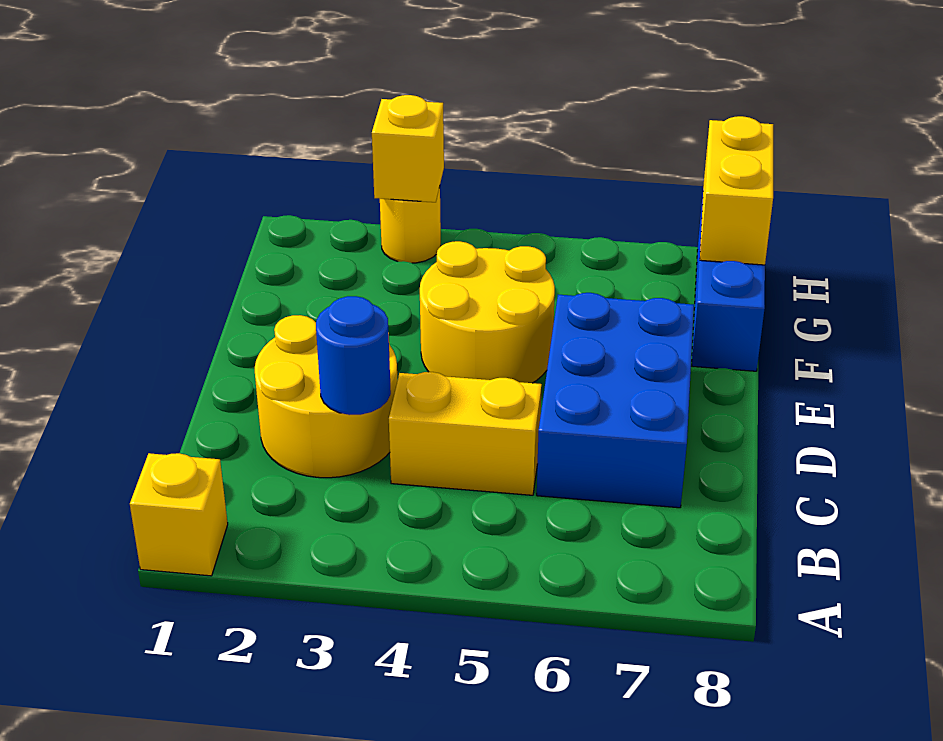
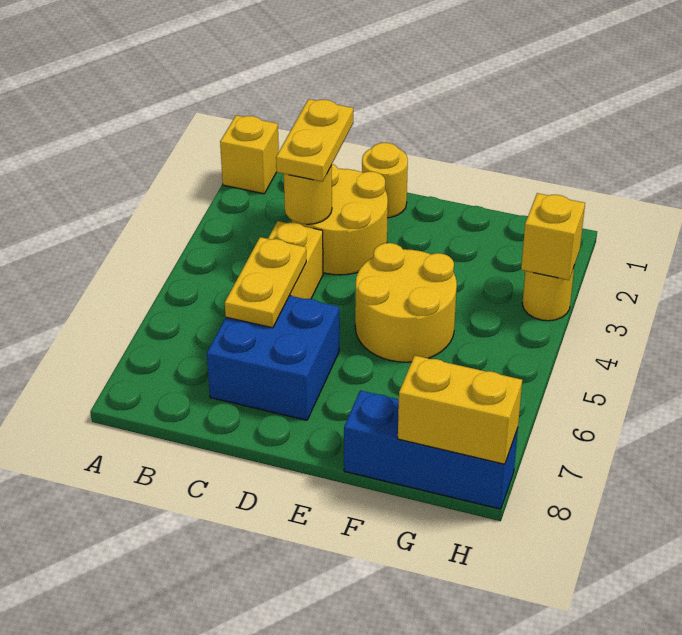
none -> yellow plate C2:C3 level 3
blue round brick C3 level 2 -> yellow round brick C3 level 2
none -> yellow plate C5:C6 level 2
blue brick C6:E7 level 1 -> blue brick C6:D7 level 1
none -> yellow round brick D1 level 1

